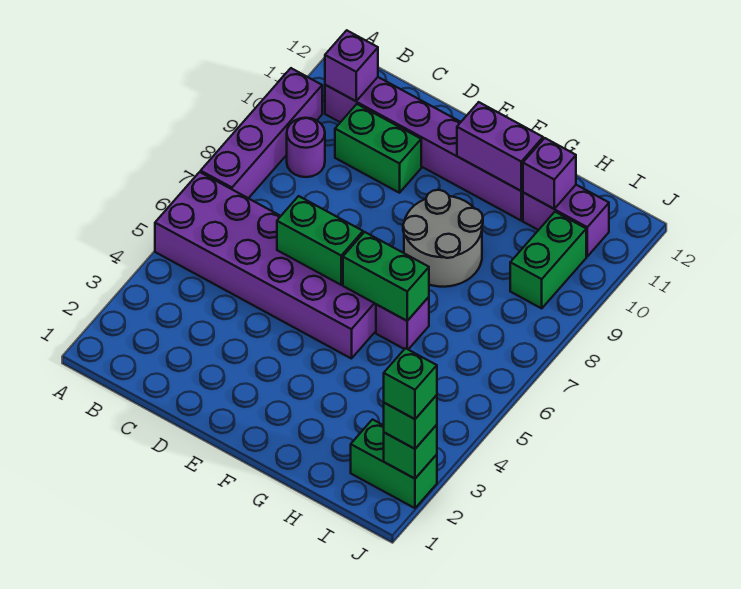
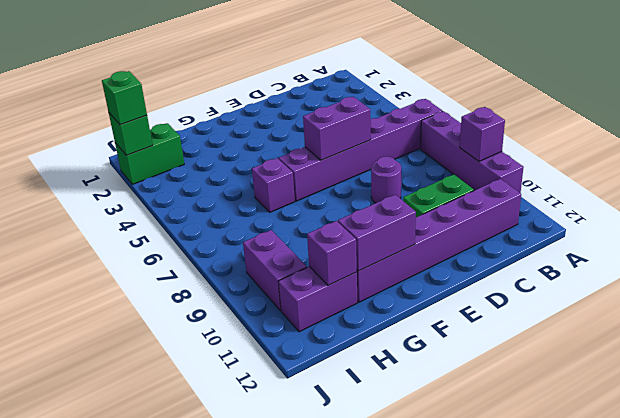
purple brick A5:F6 level 1 -> purple brick A6:F6 level 1
purple round brick B9 level 1 -> purple round brick D8 level 1
purple brick B11 level 2 -> purple brick A9 level 2
green brick D6:E6 level 2 -> purple brick D6:E6 level 2
green brick F6:G6 level 2 -> none
grey round brick F8:G9 level 1 -> none
green brick I9:I10 level 1 -> purple brick I9:I10 level 1
green brick J2 level 4 -> none

